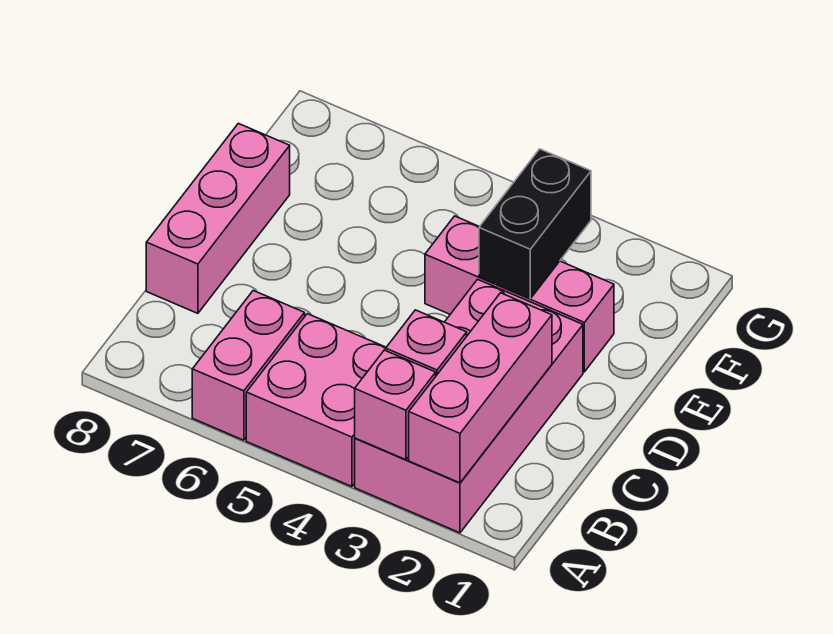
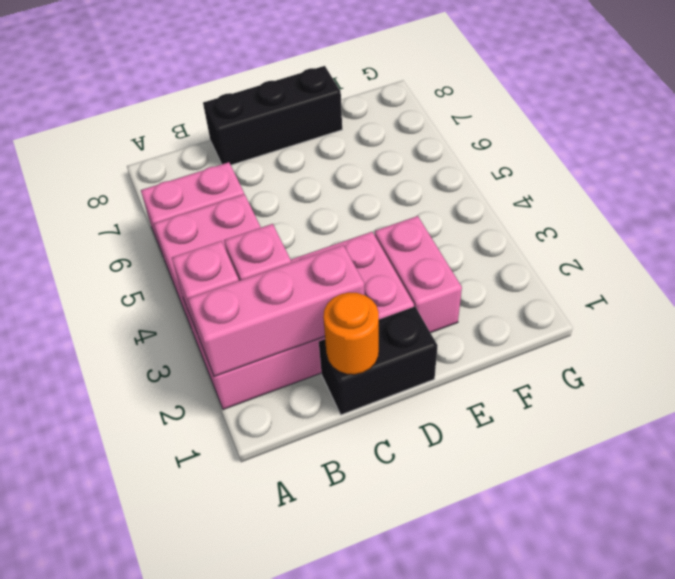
none -> orange round brick C1 level 2
pink brick C8:E8 level 1 -> black brick C8:E8 level 1
pink brick E2:E4 level 1 -> pink brick E2:E3 level 1
black brick E3:F3 level 2 -> black brick C1:D1 level 1

